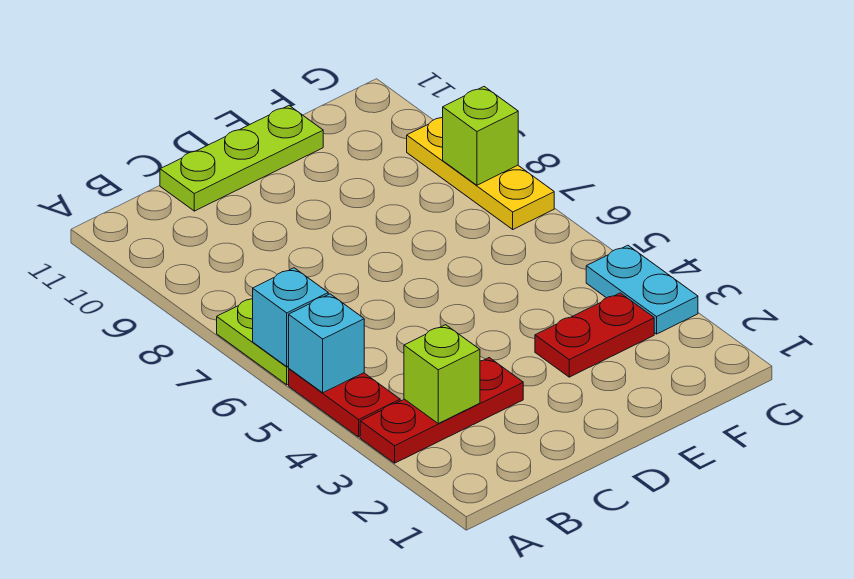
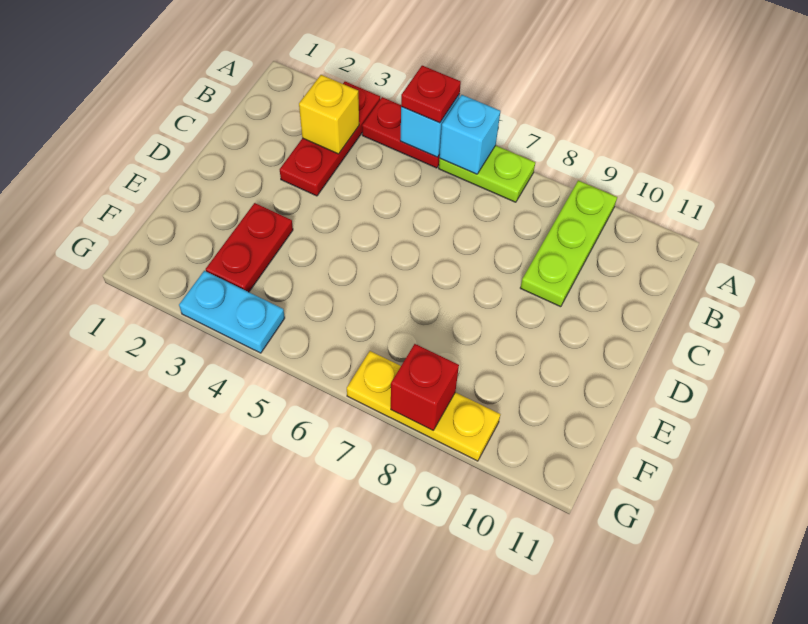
none -> red plate A5 level 3
lime brick B3 level 2 -> yellow brick B3 level 2
lime plate C11:E11 level 1 -> lime plate A9:C9 level 1
lime brick G8 level 2 -> red brick G8 level 2

